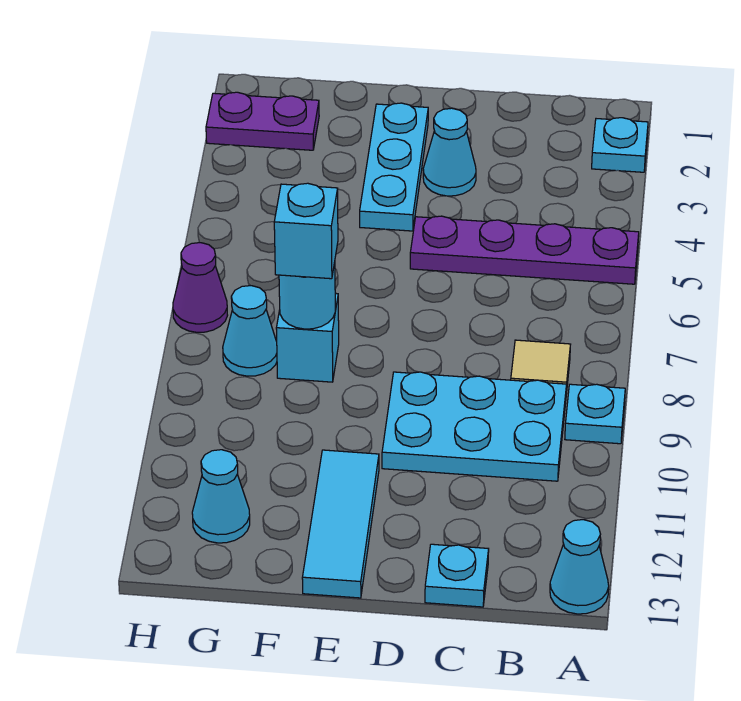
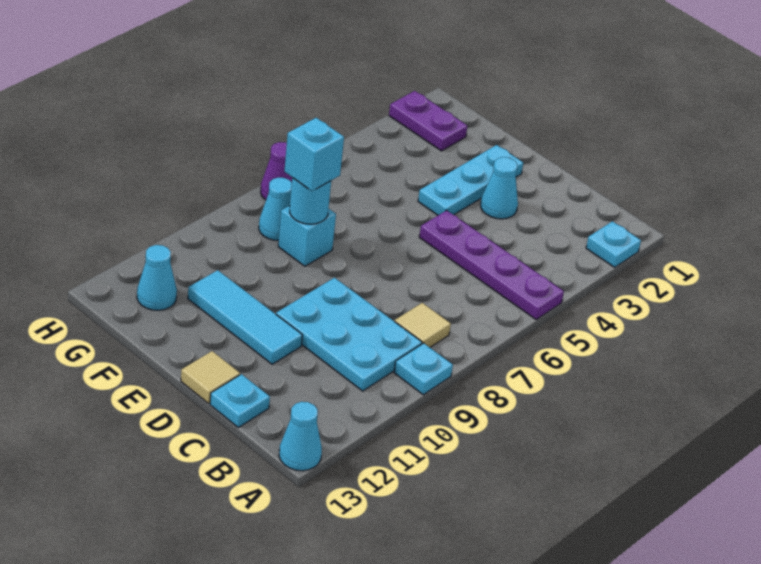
none -> tan tile D13 level 1
cyan tile E11:E13 level 1 -> cyan tile D11:F11 level 1

